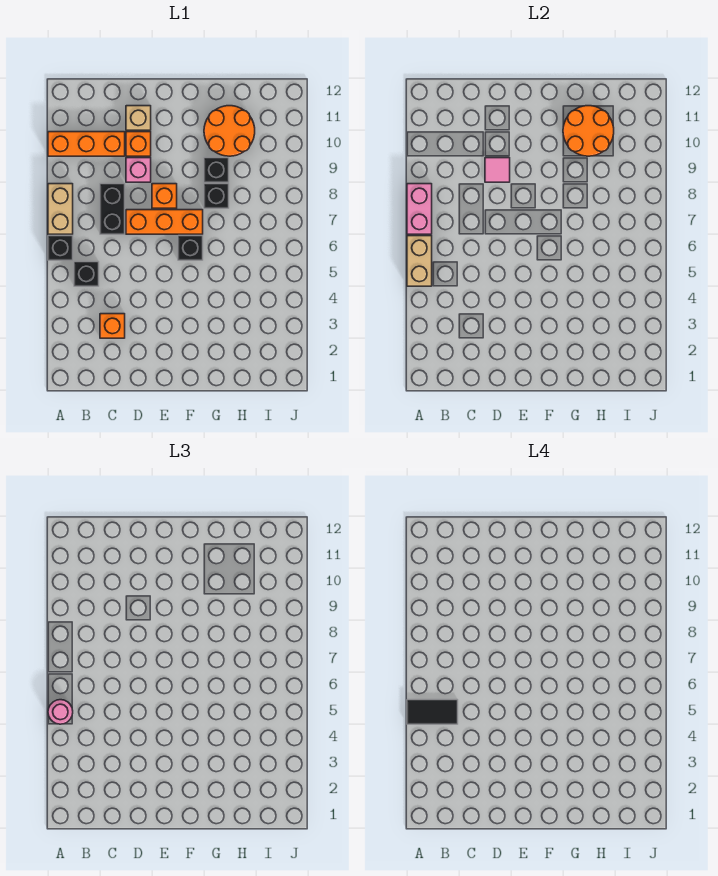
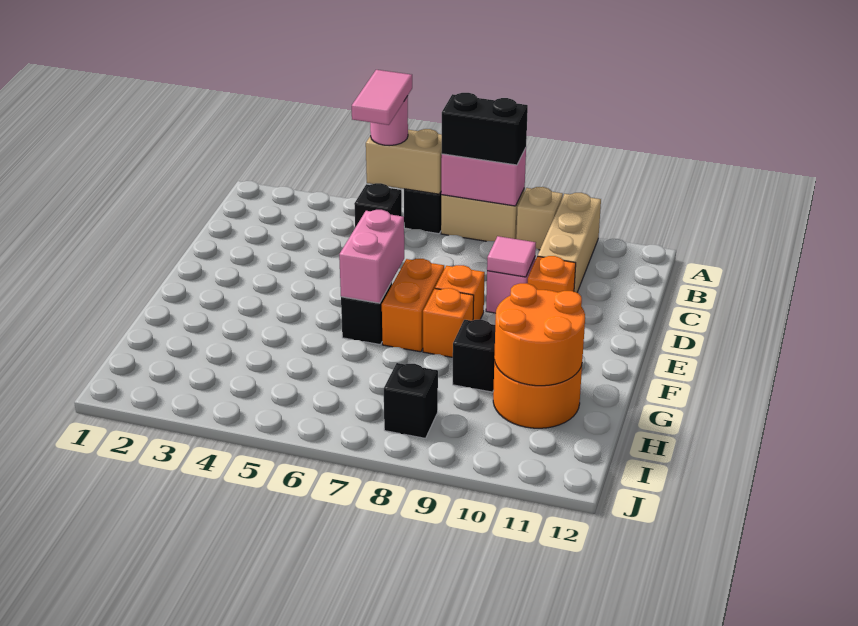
black tile A5:B5 level 4 -> pink tile A5:B5 level 4
orange brick A10:C10 level 1 -> tan brick A10:C10 level 1
orange brick C3 level 1 -> orange brick F8 level 1
black brick C7:C8 level 1 -> black brick A7:A8 level 3
orange brick D7:F7 level 1 -> orange brick E7:F7 level 1
tan brick D11 level 1 -> tan brick A9 level 1
none -> pink brick E6:F6 level 2
black brick G8 level 1 -> black brick I8 level 1

